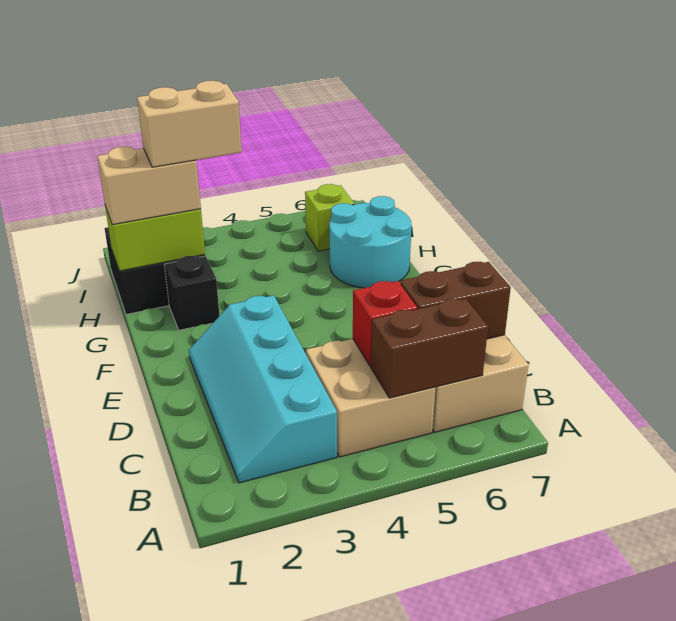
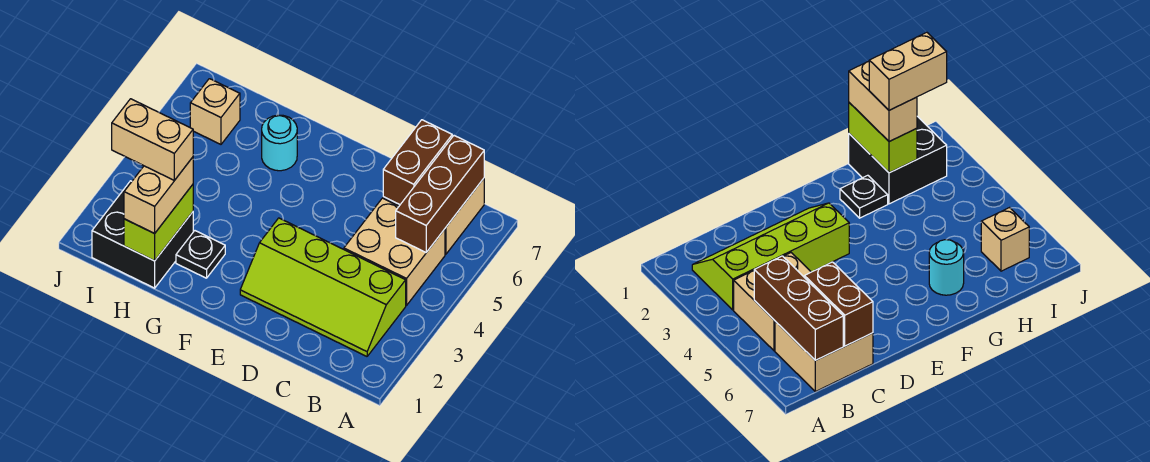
cyan slope B2:E3 level 1 top 3 -> lime slope B2:E3 level 1 top 3
brown brick B5:B6 level 2 -> brown brick B5:B7 level 2
red brick C5 level 2 -> none
black brick G2 level 1 -> black plate G2 level 1
cyan round brick G6:H7 level 1 -> cyan round brick G6 level 1
tan brick H2:H3 level 4 -> tan brick H2:I2 level 4
lime brick I6 level 1 -> tan brick I6 level 1

